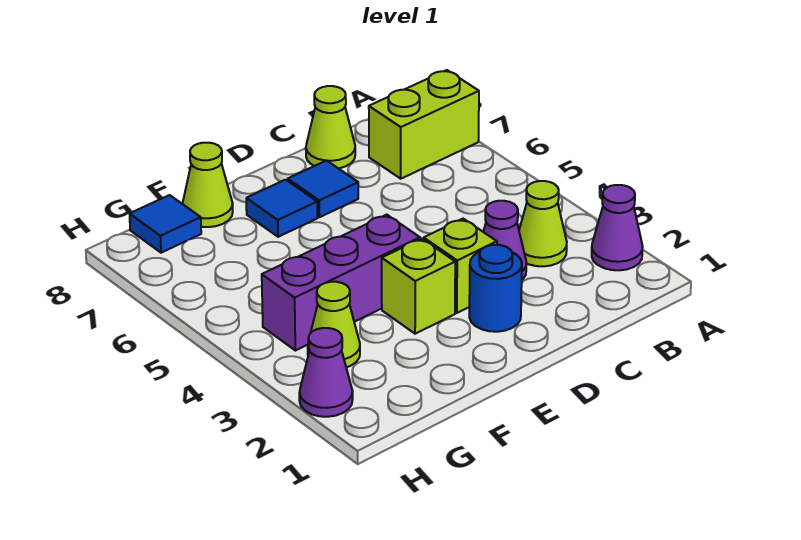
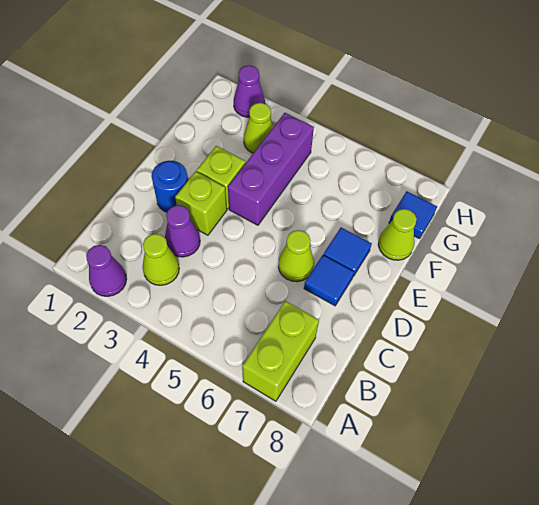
lime cone C8 level 1 -> lime cone D6 level 1

